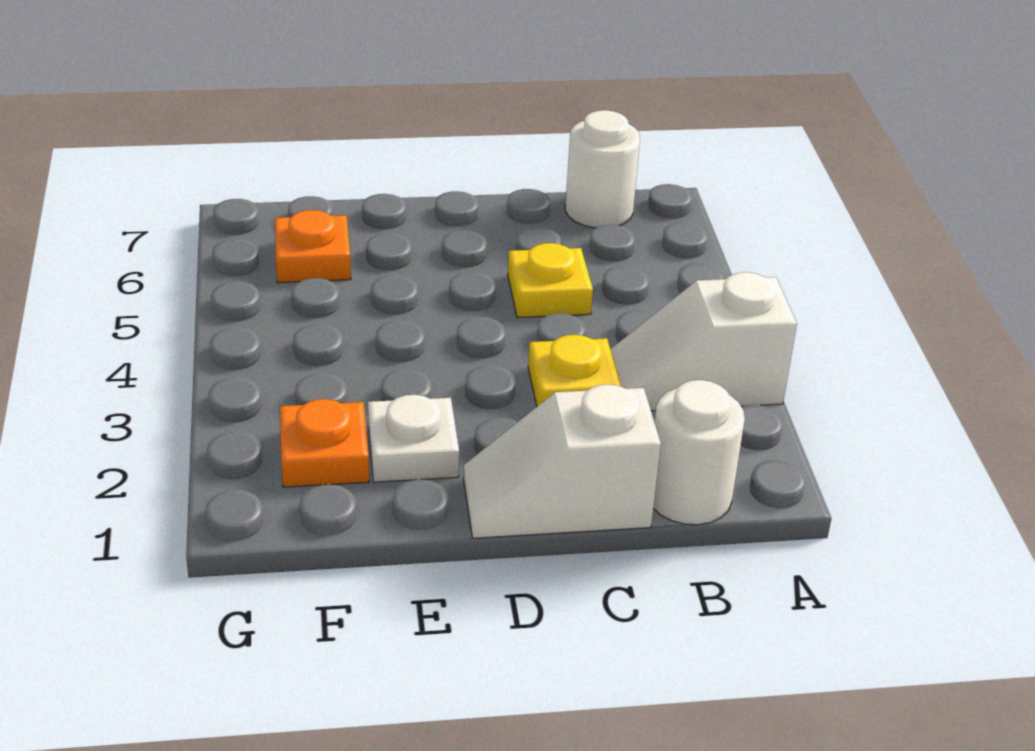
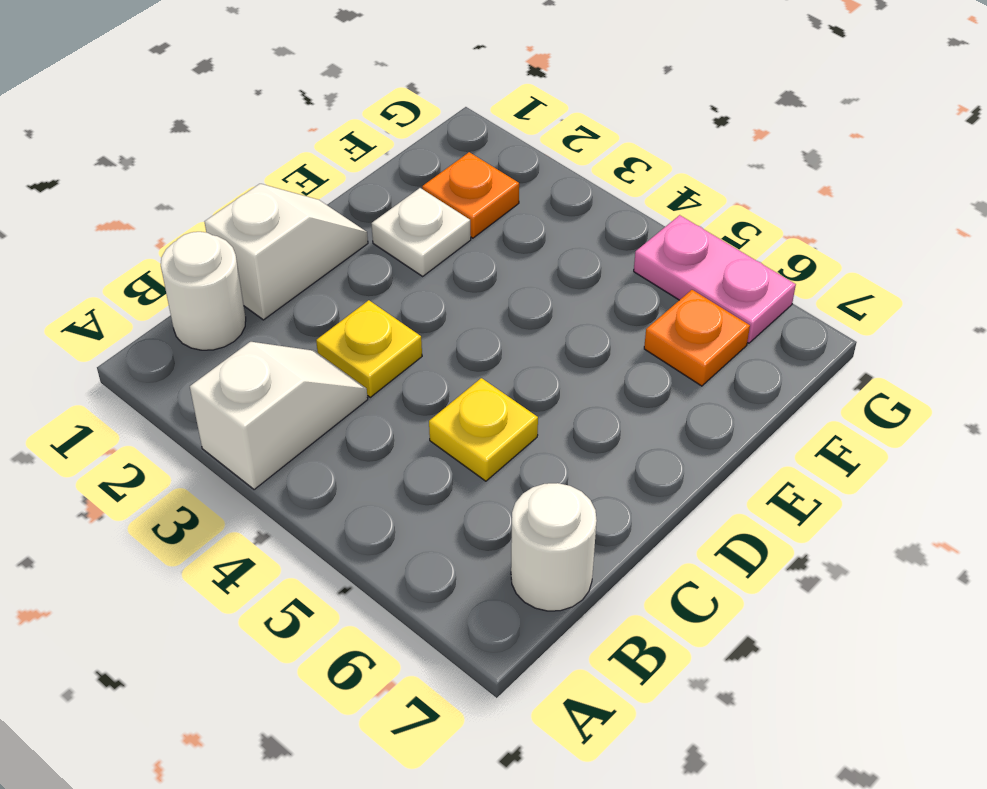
none -> pink plate G5:G6 level 1

